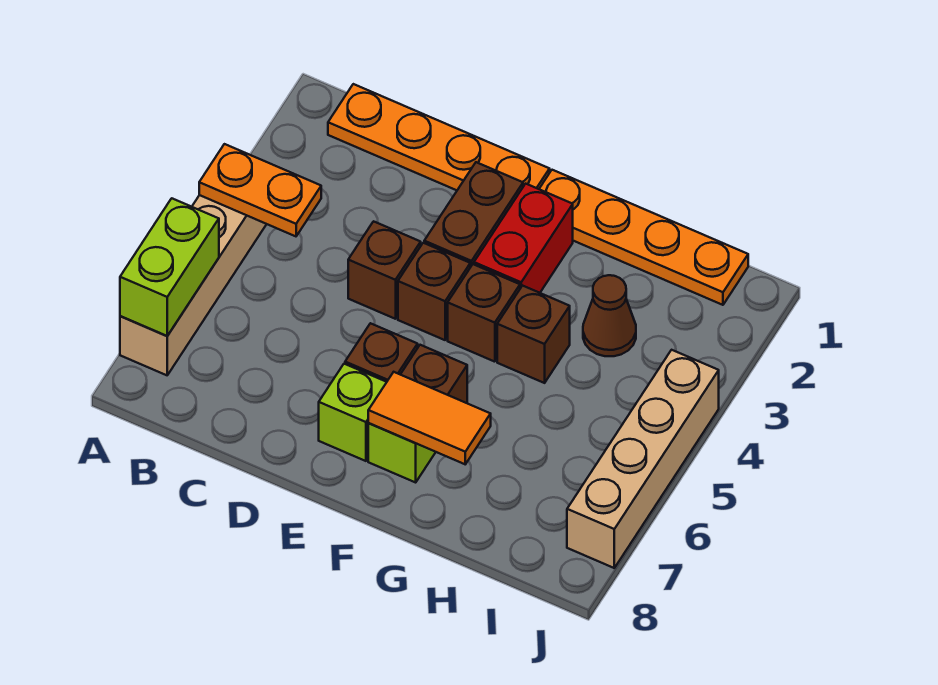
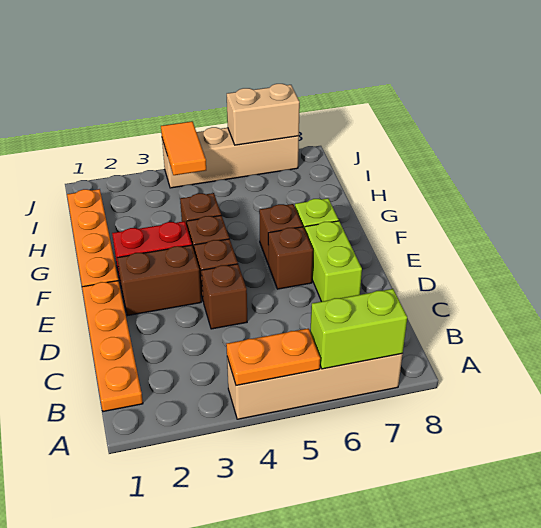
orange plate A4:B4 level 2 -> orange plate A4:A5 level 2
lime brick E7 level 1 -> lime brick D7:E7 level 1
orange tile F7:G7 level 2 -> orange tile I4:J4 level 2
brown cone H3 level 1 -> none
none -> tan brick J6:J7 level 2

